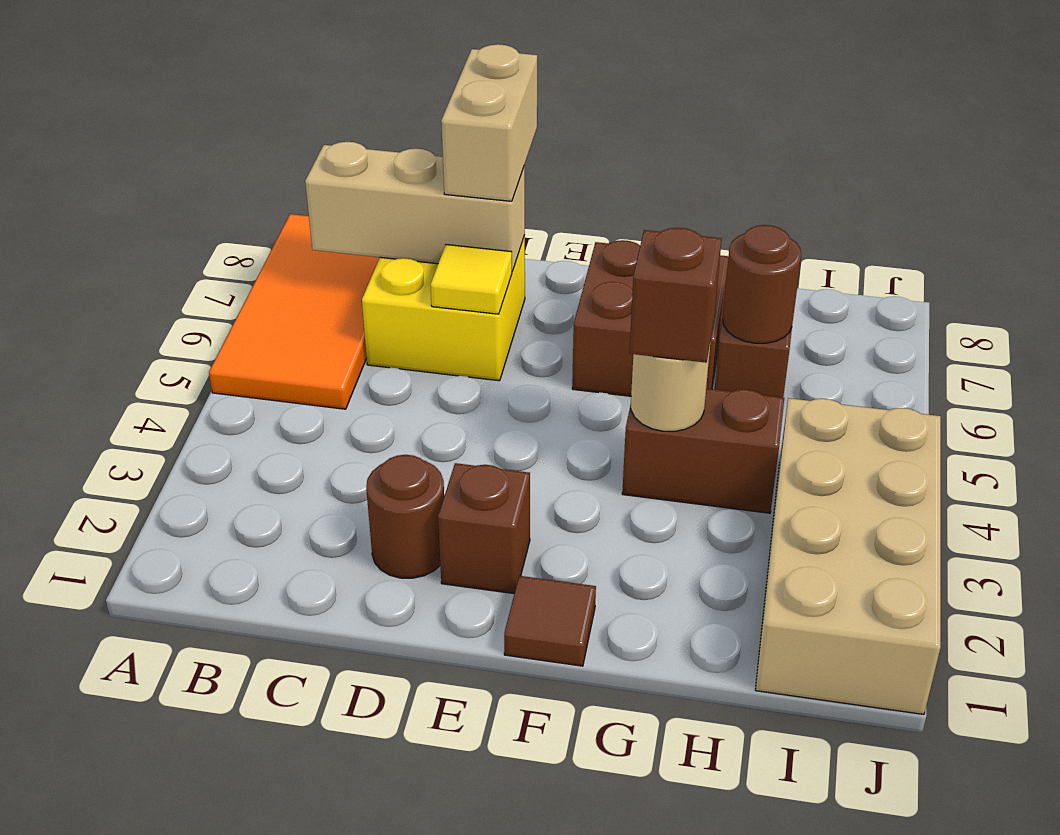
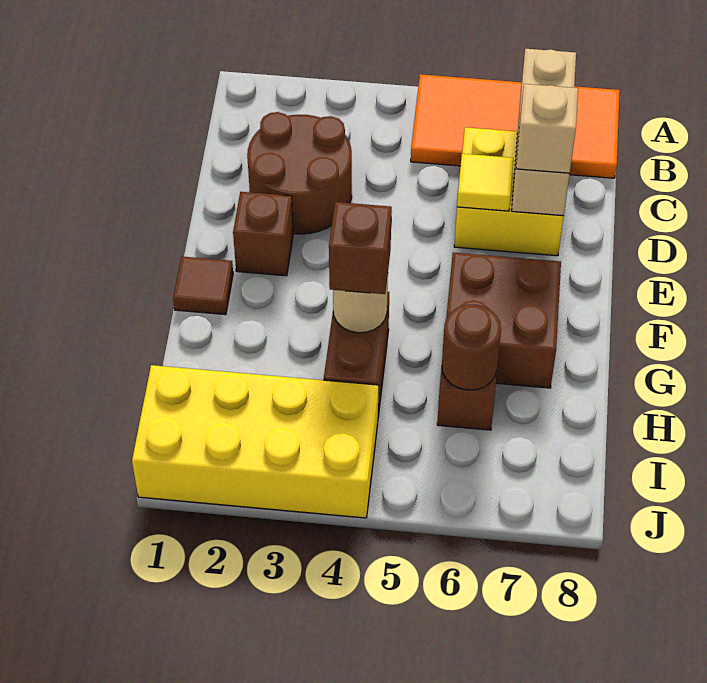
brown round brick D2 level 1 -> brown round brick C2:D3 level 1
tan brick D7:D8 level 3 -> tan brick D7 level 3
tan brick I1:J4 level 1 -> yellow brick I1:J4 level 1

